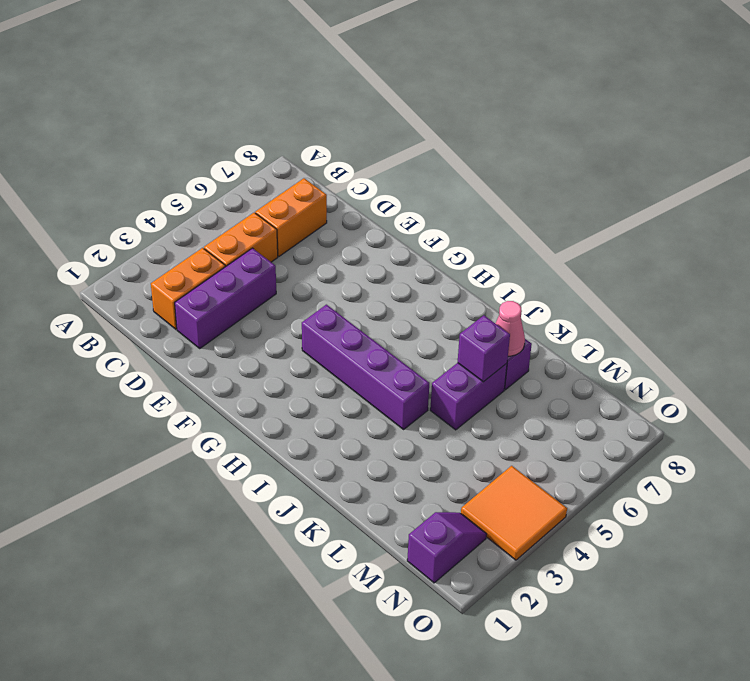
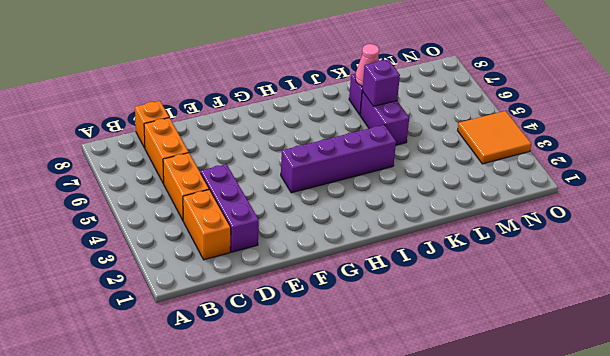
none -> orange brick C8 level 1
purple slope N1:N2 level 1 top 1 -> none

